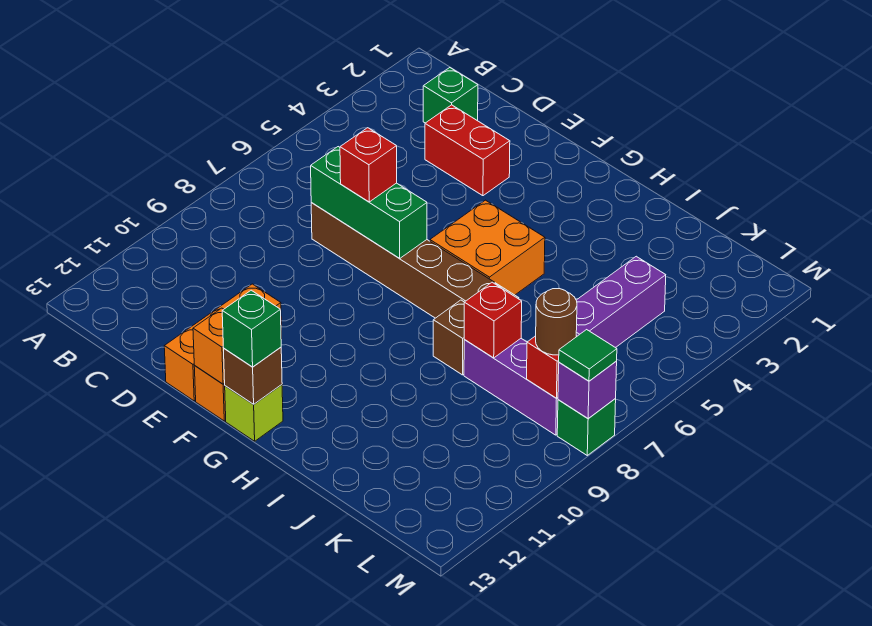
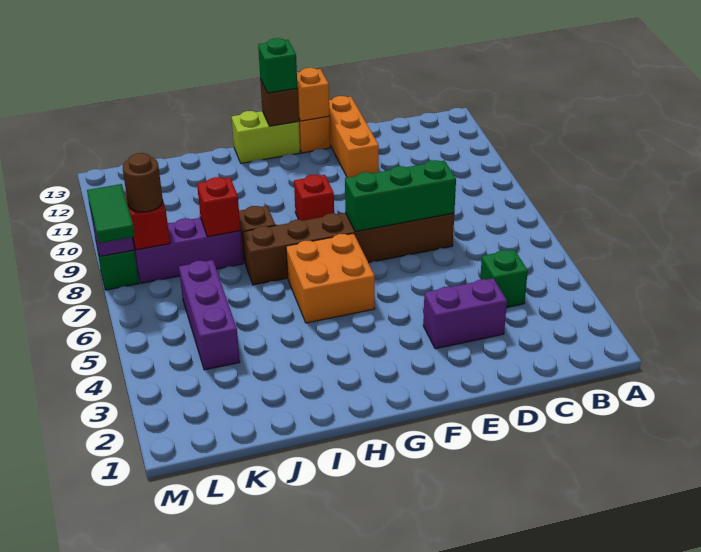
green brick C2 level 1 -> green brick C4 level 1
red brick D3:E3 level 1 -> purple brick D3:E3 level 1
red brick E7 level 3 -> red brick G9 level 1
lime brick G13 level 1 -> lime brick G13:H13 level 1
green tile M8 level 3 -> green tile M7:M8 level 3

